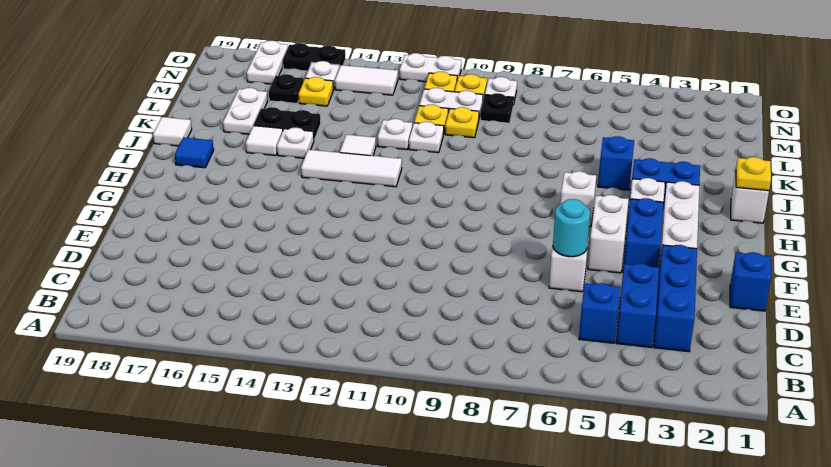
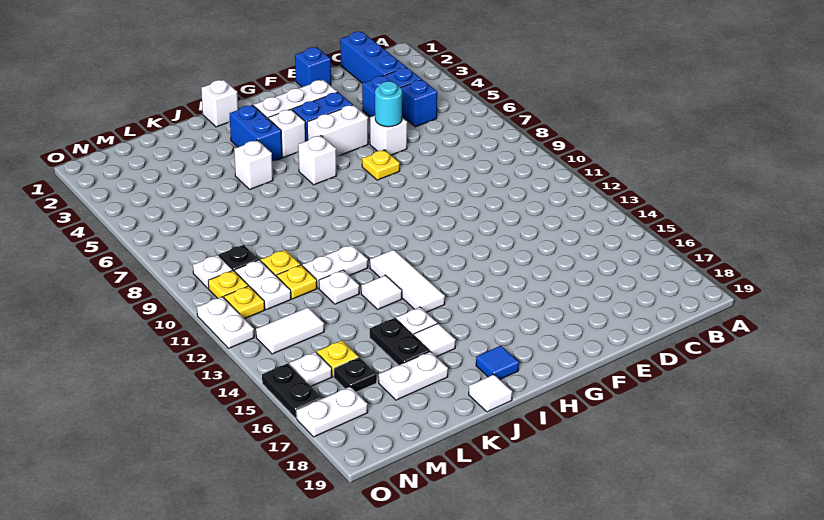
blue brick C3:E3 level 1 -> blue brick C1:C3 level 1
yellow plate I1 level 2 -> yellow plate F7 level 1
blue brick J5 level 1 -> white brick J5 level 1
white plate K11 level 1 -> white plate J11:K11 level 1
white tile N13:N14 level 1 -> white tile M13:N13 level 1

